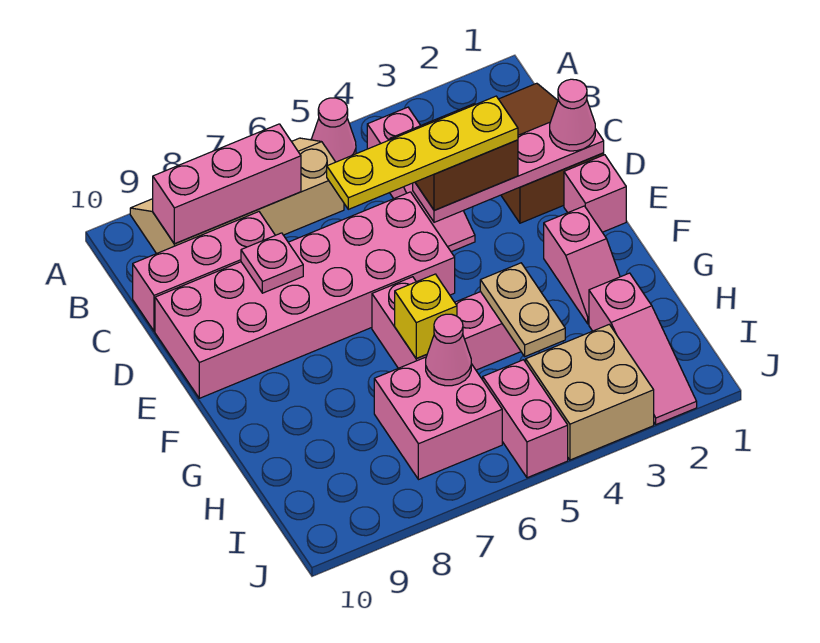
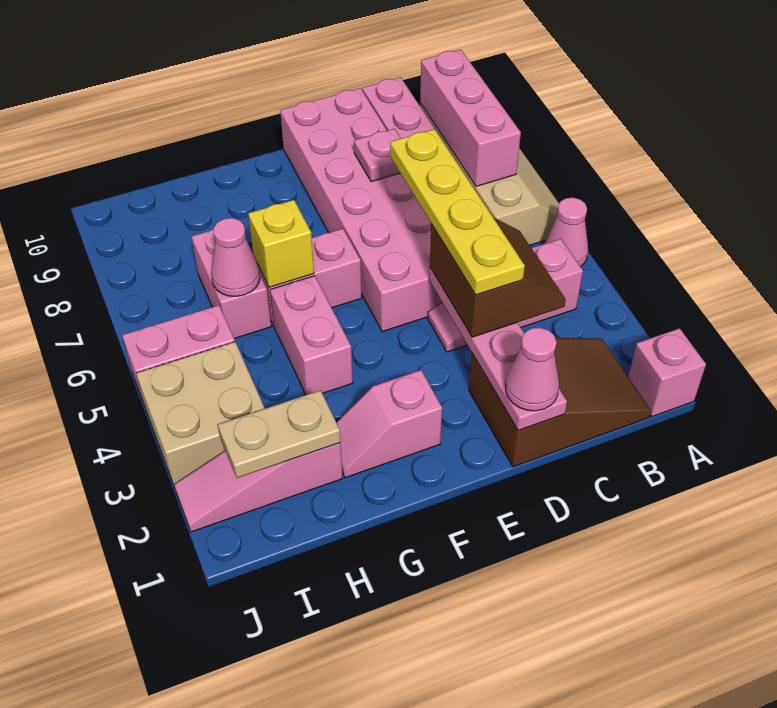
pink brick E1 level 1 -> pink brick A1 level 1
tan plate G4:H4 level 2 -> tan plate H2:I2 level 2
pink brick H6:I7 level 1 -> pink brick H6:H7 level 1

